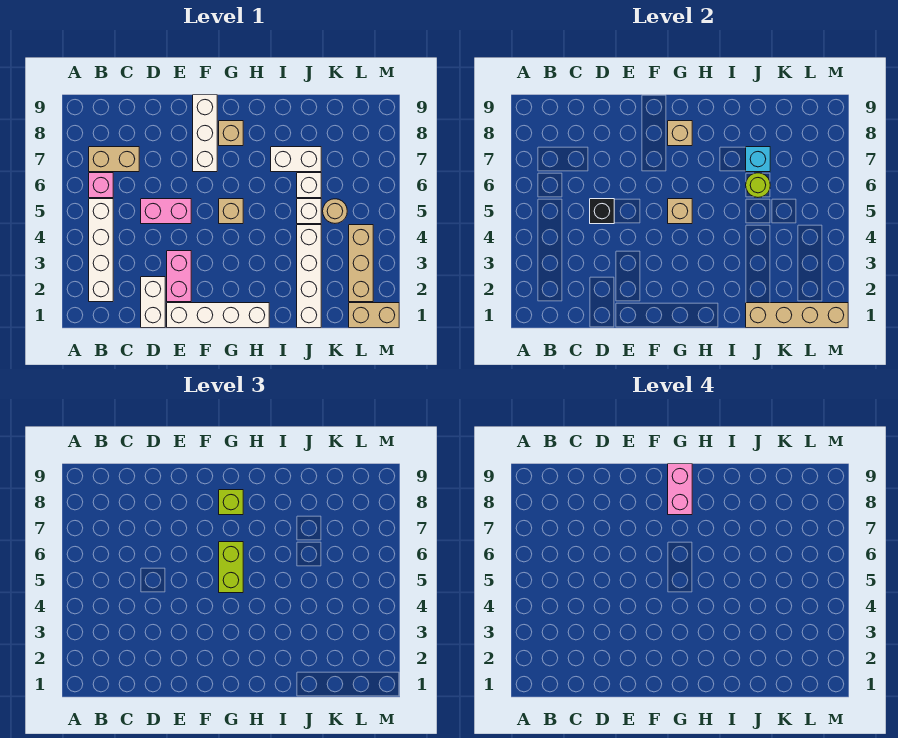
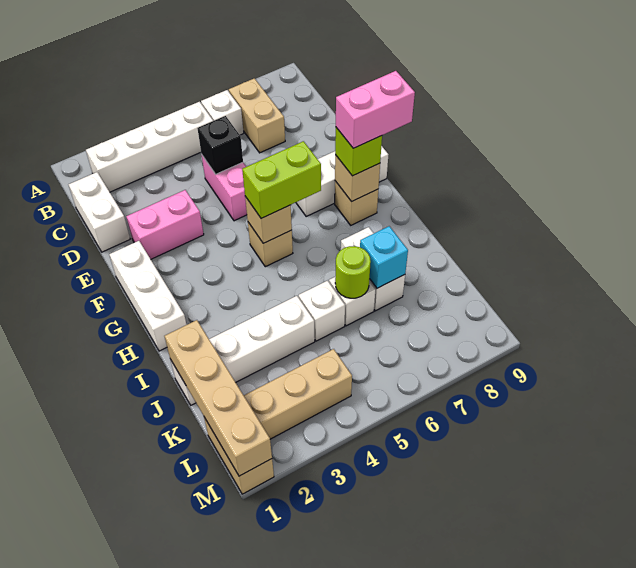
pink brick B6 level 1 -> white brick B6 level 1
white brick D1:D2 level 1 -> white brick C1:D1 level 1
white brick E1:H1 level 1 -> white brick F1:H1 level 1
tan round brick K5 level 1 -> none

